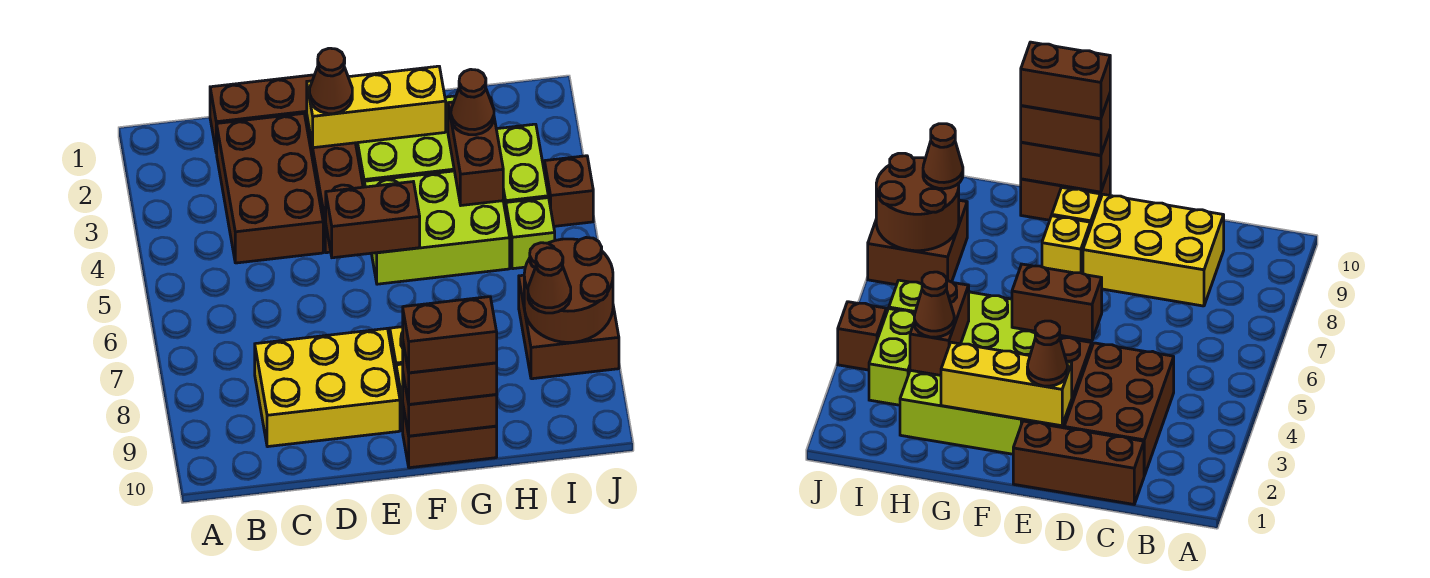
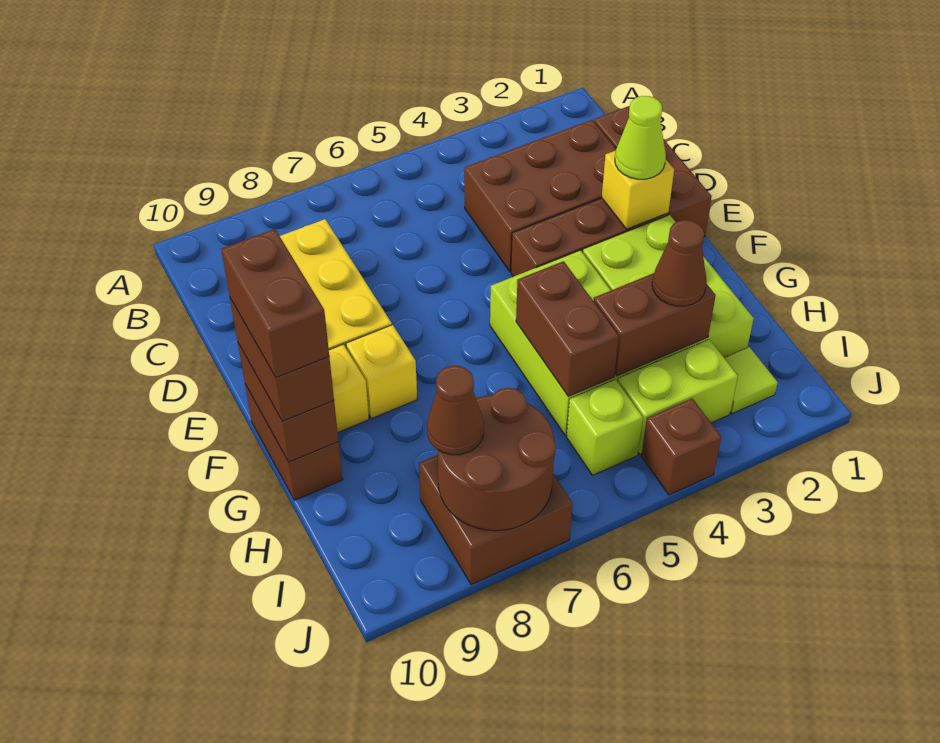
yellow brick E2:G2 level 2 -> yellow brick E2 level 2
brown cone E2 level 3 -> lime cone E2 level 3
brown brick E5:F5 level 2 -> brown brick G5:H5 level 2
none -> lime tile I2 level 1

